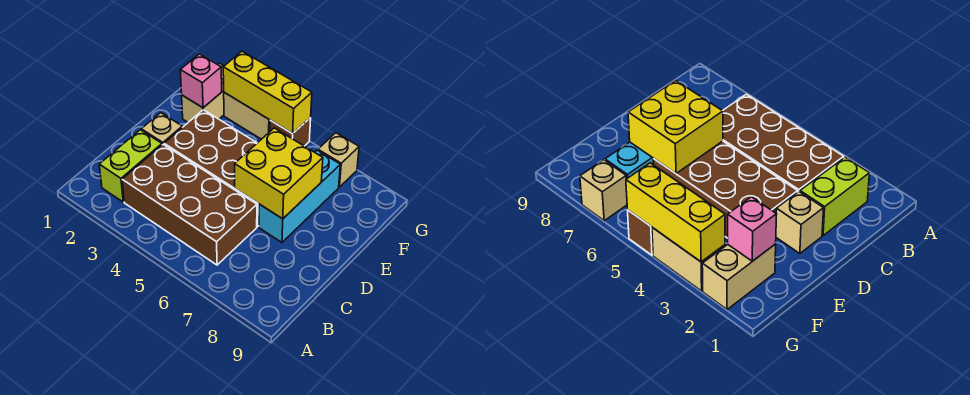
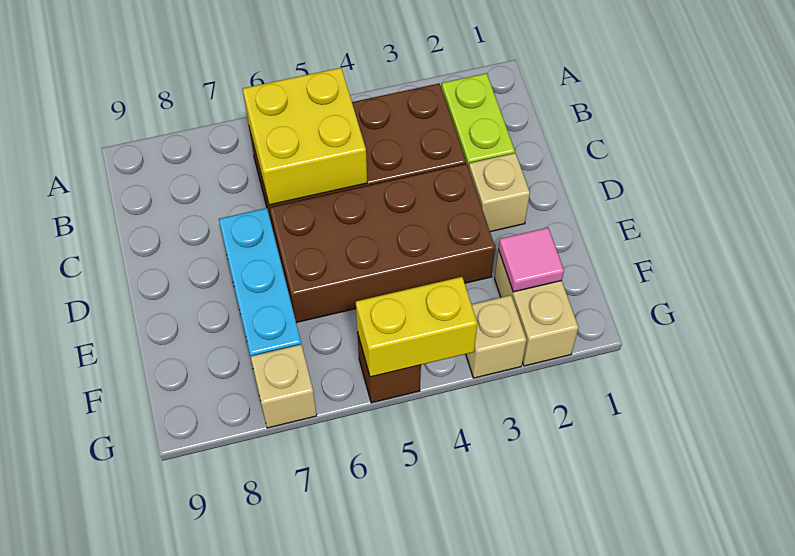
yellow brick D6:E7 level 2 -> yellow brick B5:C6 level 2
pink brick F2 level 2 -> pink tile F2 level 2
tan brick G3:G4 level 1 -> tan brick G3 level 1
yellow brick G3:G5 level 2 -> yellow brick G4:G5 level 2

